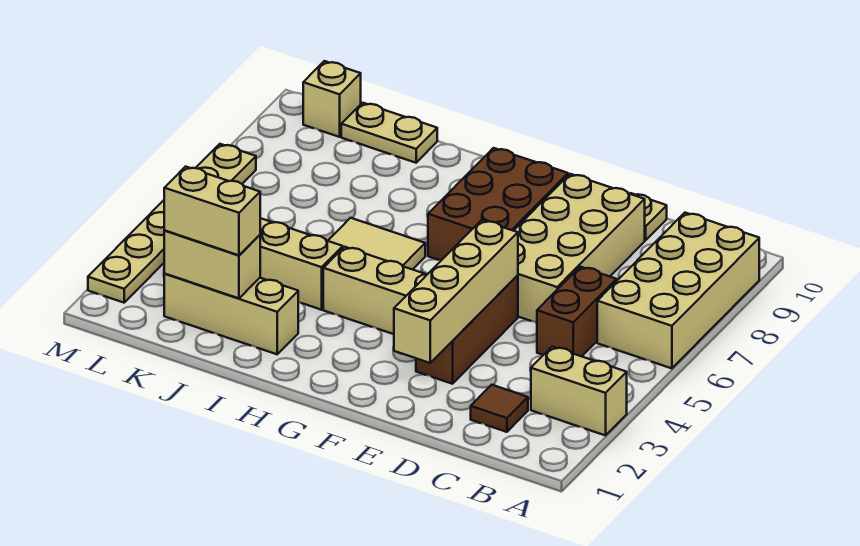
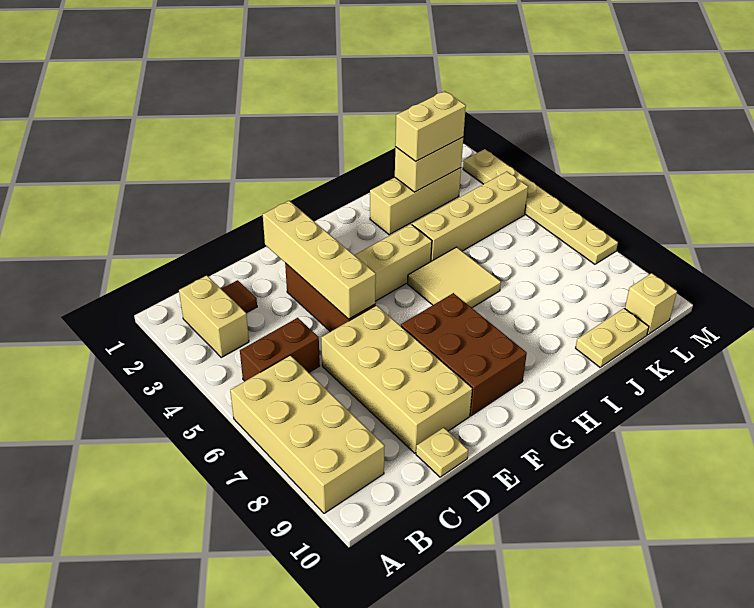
tan brick A3:B3 level 1 -> tan brick B2:B3 level 1
brown brick C5:C6 level 1 -> brown brick B5:C5 level 1

